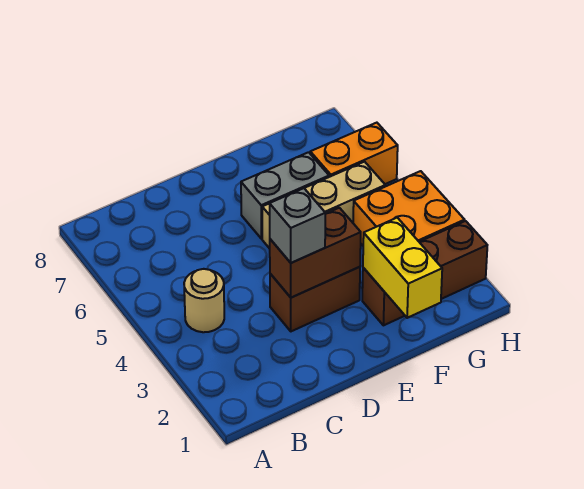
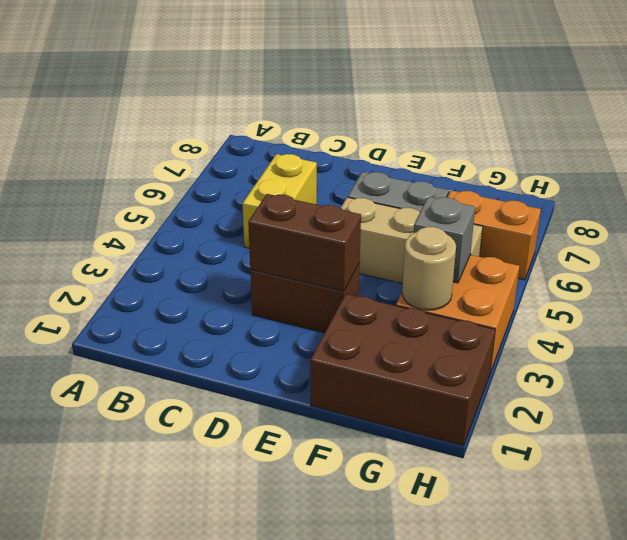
tan round brick B4 level 1 -> tan round brick G3 level 2
grey brick D3 level 3 -> grey brick G4 level 2
yellow brick F1:F2 level 2 -> yellow brick C5:C6 level 1
brown brick F2:H2 level 1 -> brown brick F1:H2 level 1

